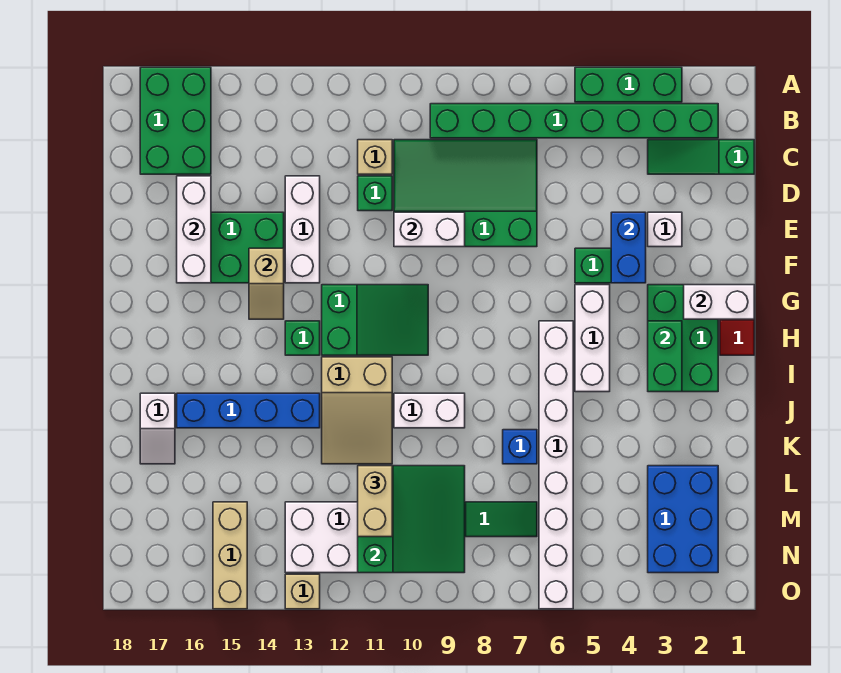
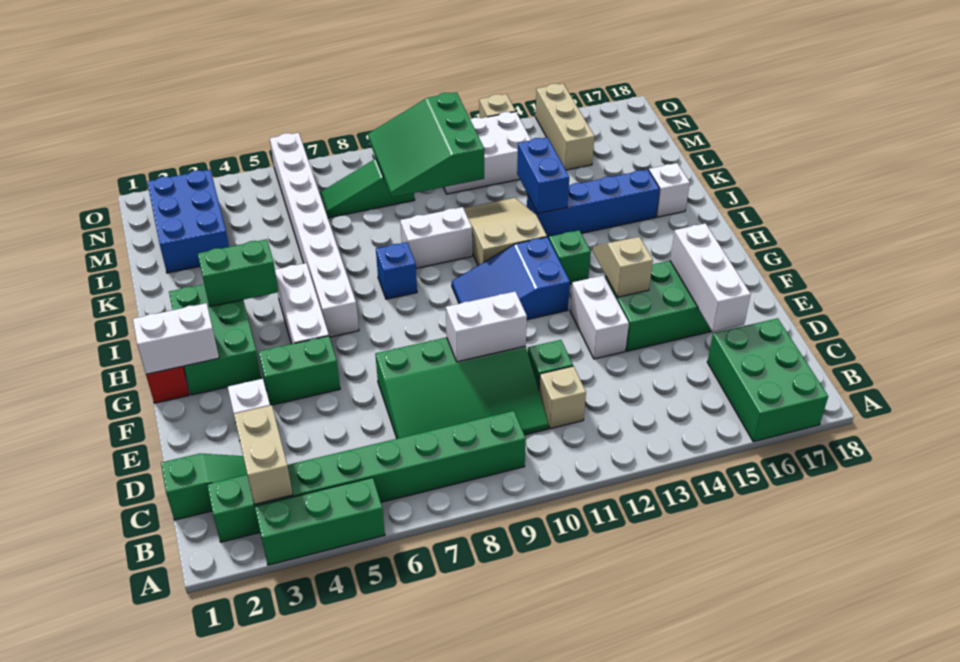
white brick D13:F13 level 1 -> white brick E13:F13 level 1
blue brick E4:F4 level 2 -> blue brick J13:K13 level 2
green slope G10:H12 level 1 top 12 -> blue slope G10:H12 level 1 top 12
green brick H3:I3 level 2 -> green brick I3:I4 level 2
blue brick K7 level 1 -> blue brick I8 level 1
tan brick L11:M11 level 3 -> tan brick B3:C3 level 2

